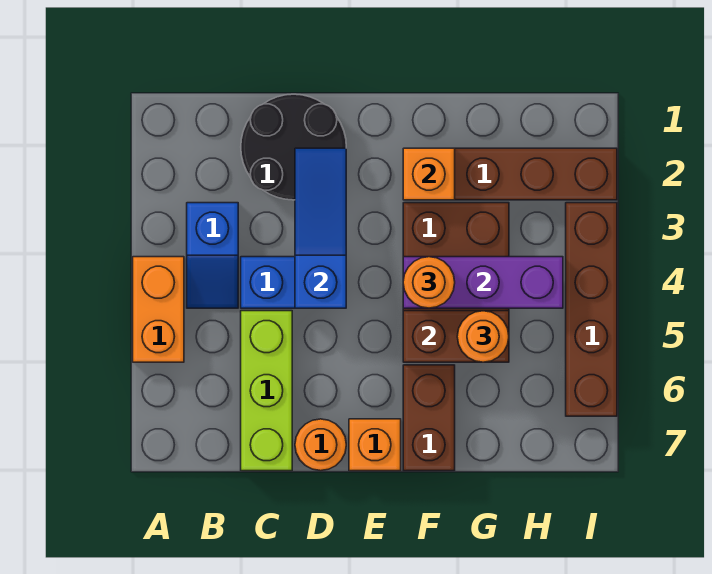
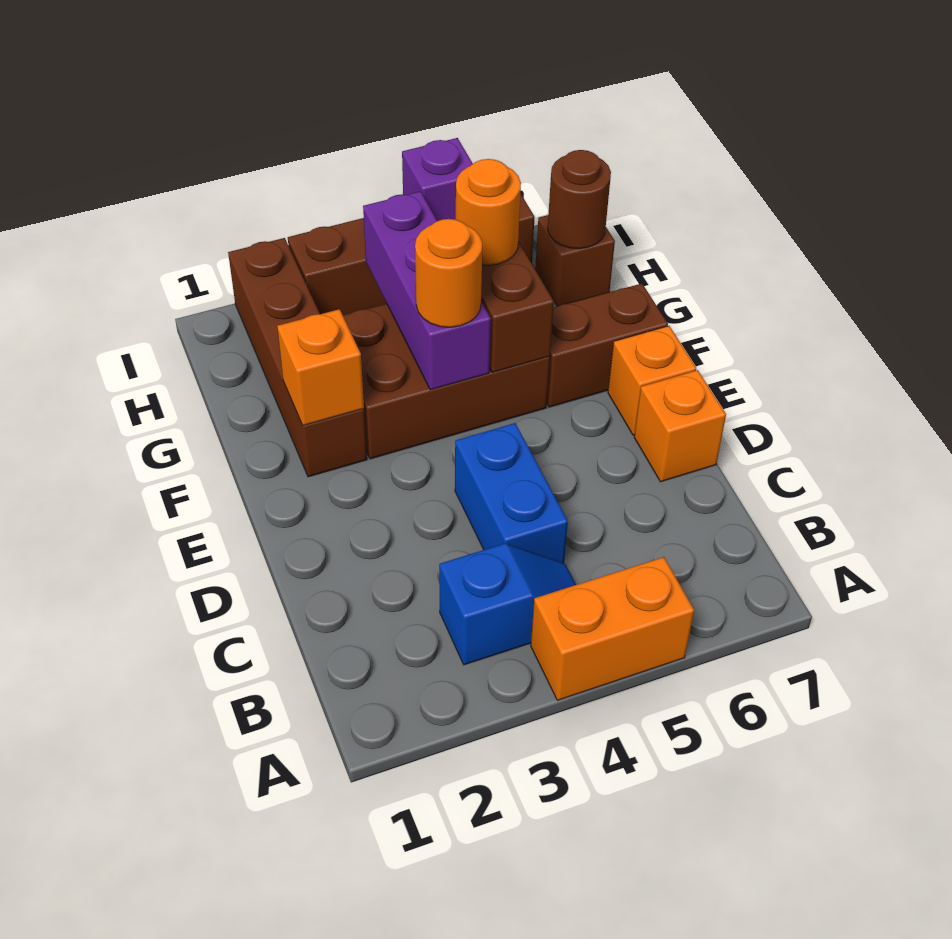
black round brick C1:D2 level 1 -> none
lime brick C5:C7 level 1 -> none
blue slope D2:D4 level 2 top 4 -> none
orange round brick D7 level 1 -> orange brick D7 level 1
none -> brown brick H7 level 1
none -> brown round brick H7 level 2
none -> purple brick I5 level 2

